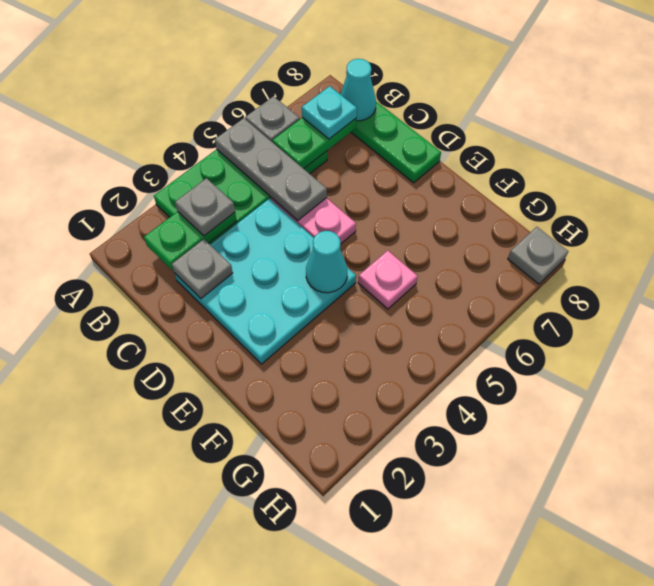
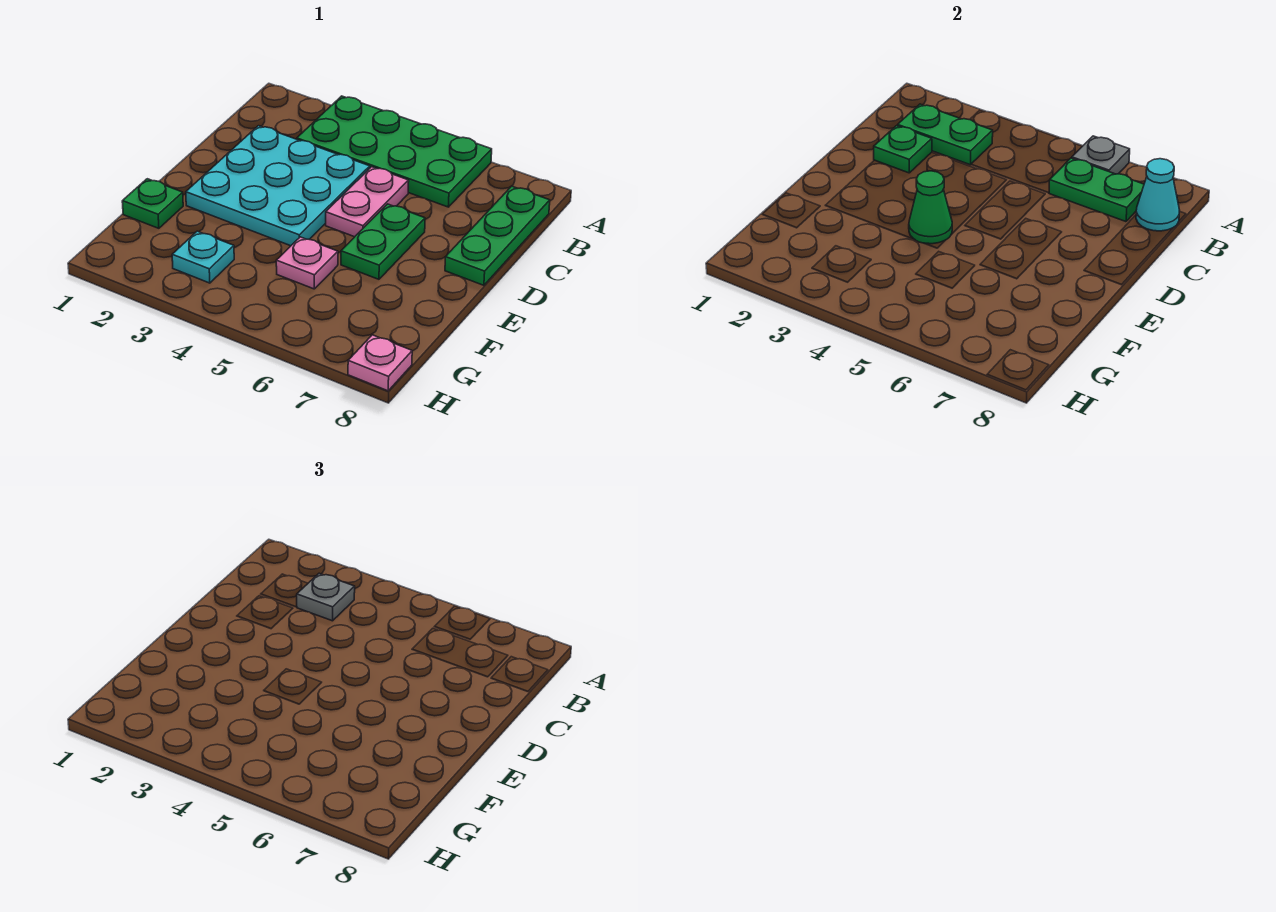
grey plate A5:C5 level 2 -> none
cyan plate B7 level 3 -> cyan plate G3 level 1
grey plate C2 level 2 -> green plate C2 level 2
none -> green plate D6:E6 level 1
cyan cone E4 level 2 -> green cone E4 level 2
none -> green plate F1 level 1
grey plate H8 level 1 -> pink plate H8 level 1

